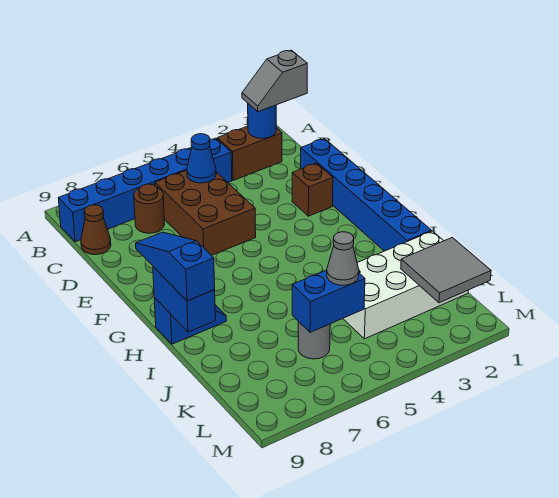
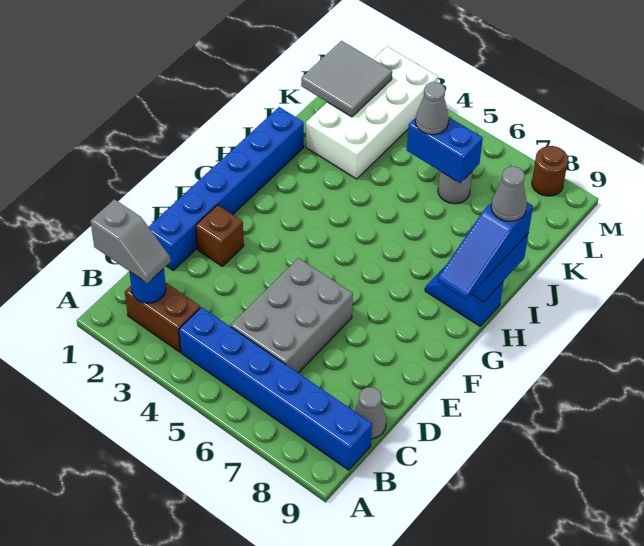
brown brick C5:E6 level 1 -> grey brick C5:E6 level 1
blue cone C5 level 2 -> none
brown round brick C7 level 1 -> brown round brick M8 level 1
brown cone C9 level 1 -> grey cone C9 level 1
none -> grey cone I9 level 4
white brick J1:K4 level 1 -> white brick J2:M3 level 1

